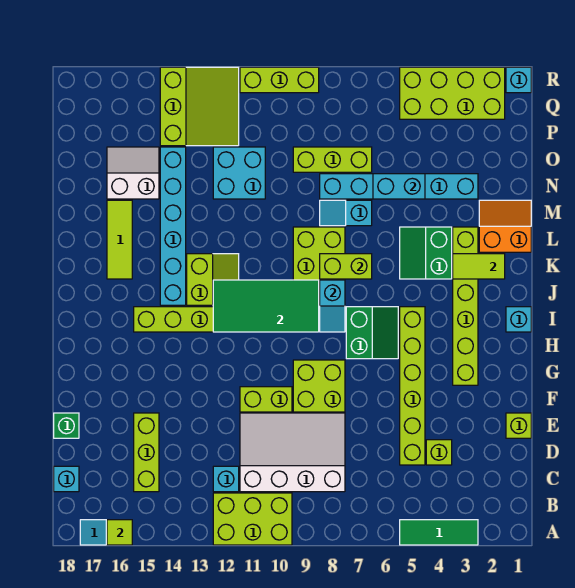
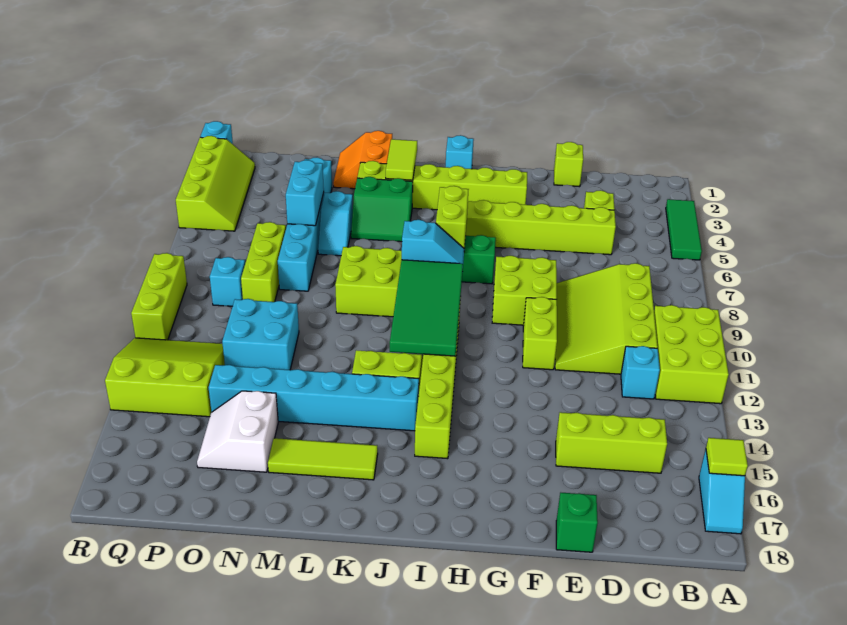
white slope C8:E11 level 1 top C -> lime slope C8:E11 level 1 top C
cyan brick C18 level 1 -> cyan brick P9 level 1
lime brick K7:K8 level 2 -> lime brick I6:I7 level 2
cyan slope M7:M8 level 1 top 7 -> cyan slope M5:M6 level 1 top 5
lime brick Q2:R5 level 1 -> lime slope Q2:R5 level 1 top R

